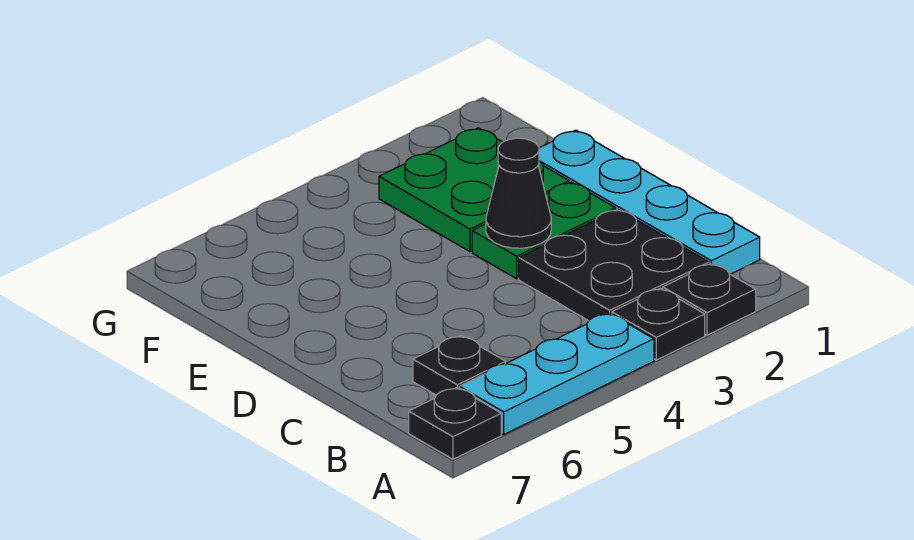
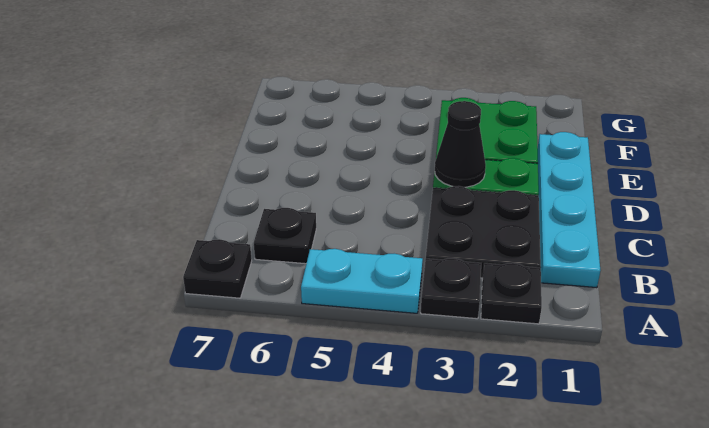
cyan plate A4:A6 level 1 -> cyan plate A4:A5 level 1

